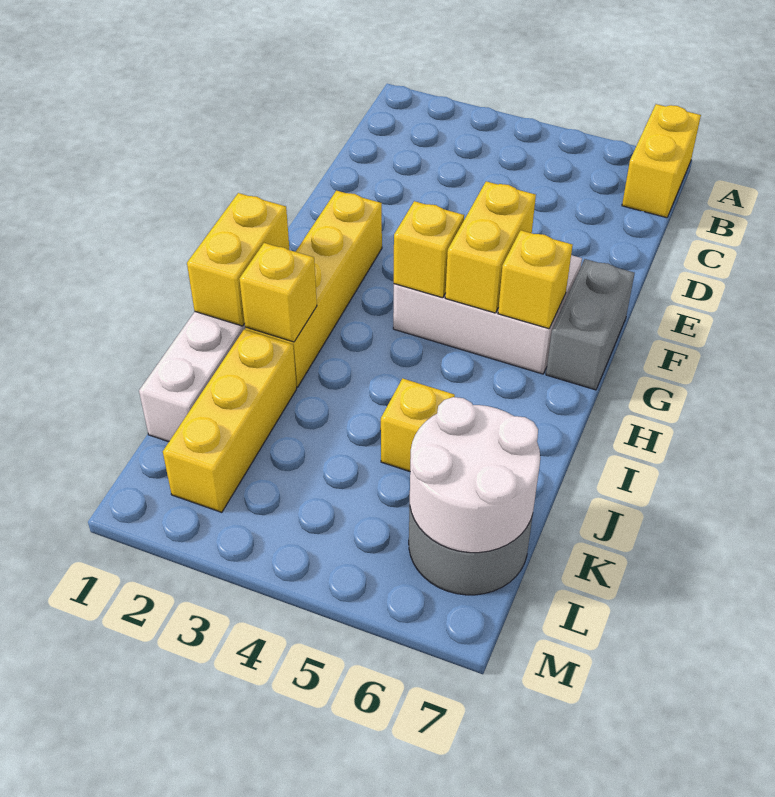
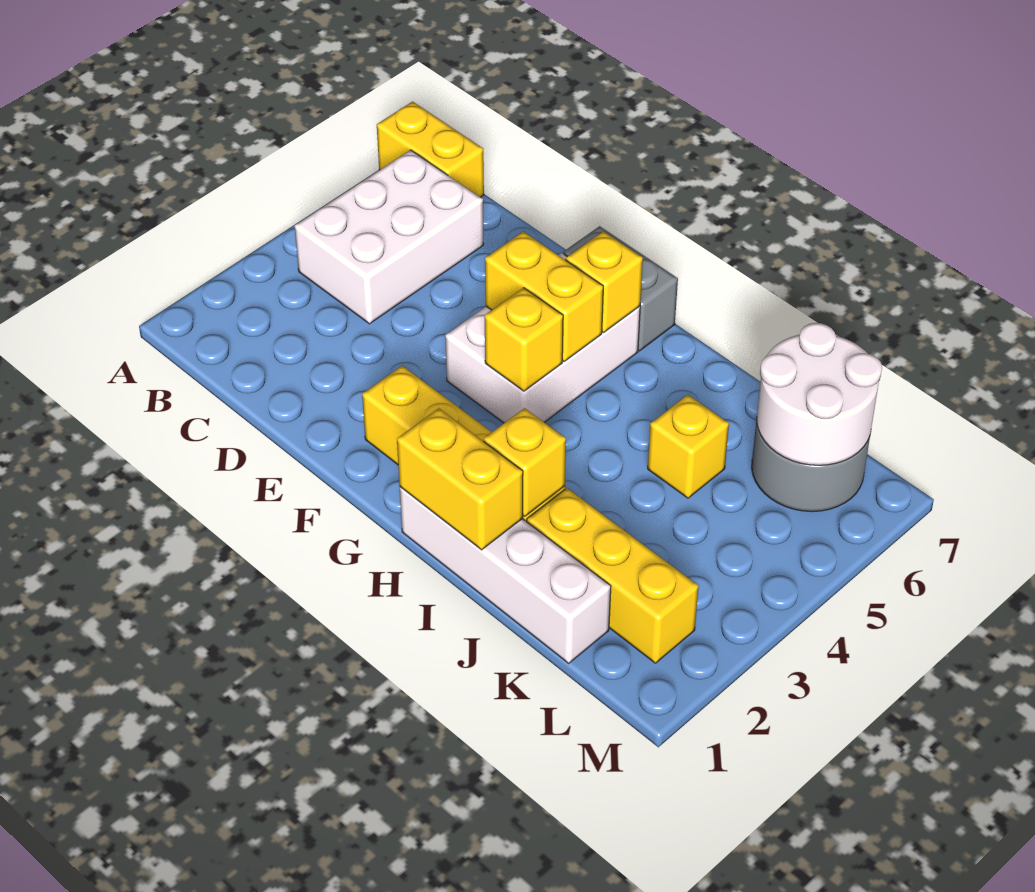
none -> white brick B4:C6 level 1

